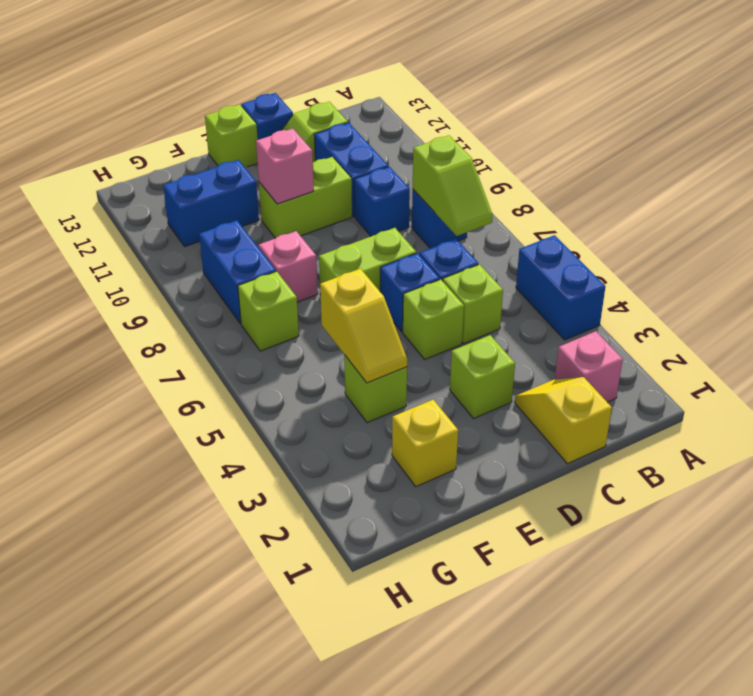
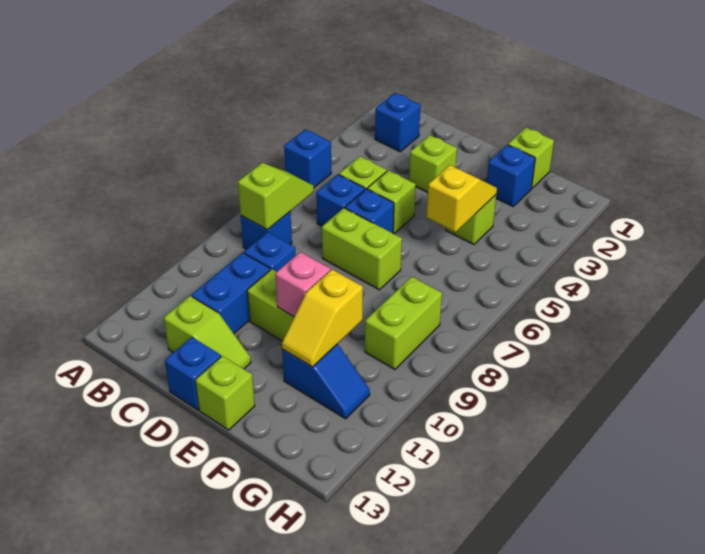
blue brick A4:A5 level 1 -> blue brick A5 level 1
pink brick B2 level 1 -> blue brick B2 level 1
yellow slope C1:C2 level 1 top 1 -> yellow slope F10:F11 level 2 top 10
yellow brick F2 level 1 -> blue brick F2 level 1
pink brick F8 level 1 -> none
blue brick F11:G11 level 1 -> blue slope F11:G11 level 1 top F
lime brick G7 level 1 -> lime brick F1 level 1
blue brick G8:G9 level 1 -> lime brick G8:G9 level 1

